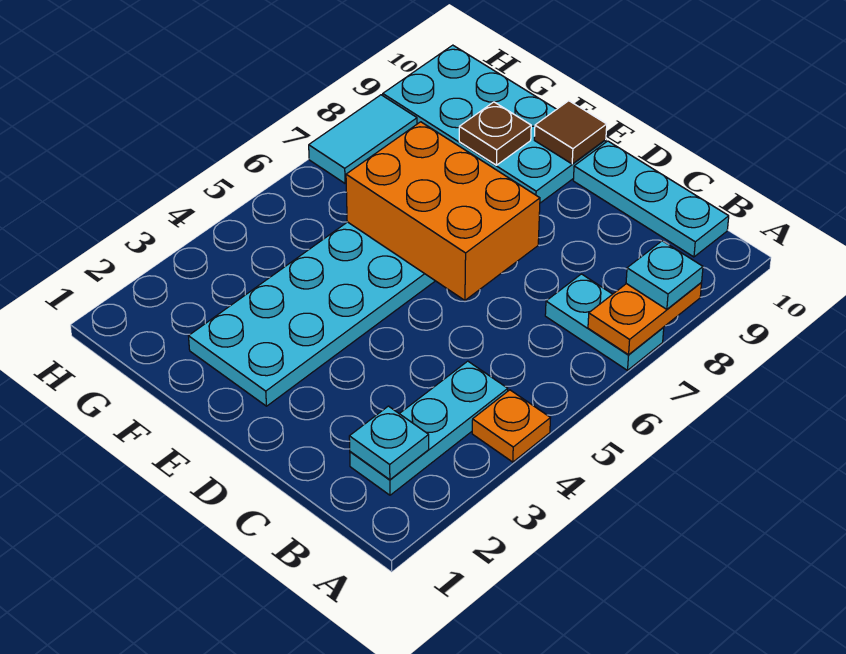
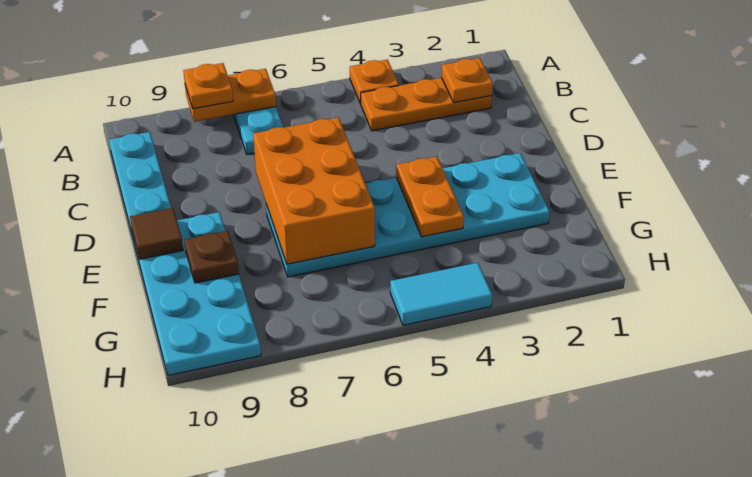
cyan plate A8 level 3 -> orange plate A8 level 3
cyan plate B2:B4 level 1 -> orange plate B2:B4 level 1
cyan plate B2 level 2 -> orange plate B2 level 2
none -> orange plate E4:F4 level 2
cyan tile H7:H8 level 1 -> cyan tile H4:H5 level 1

